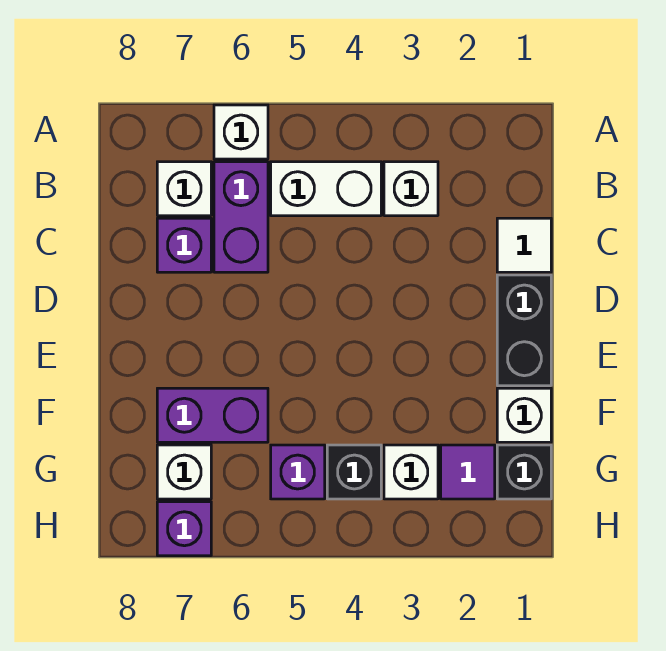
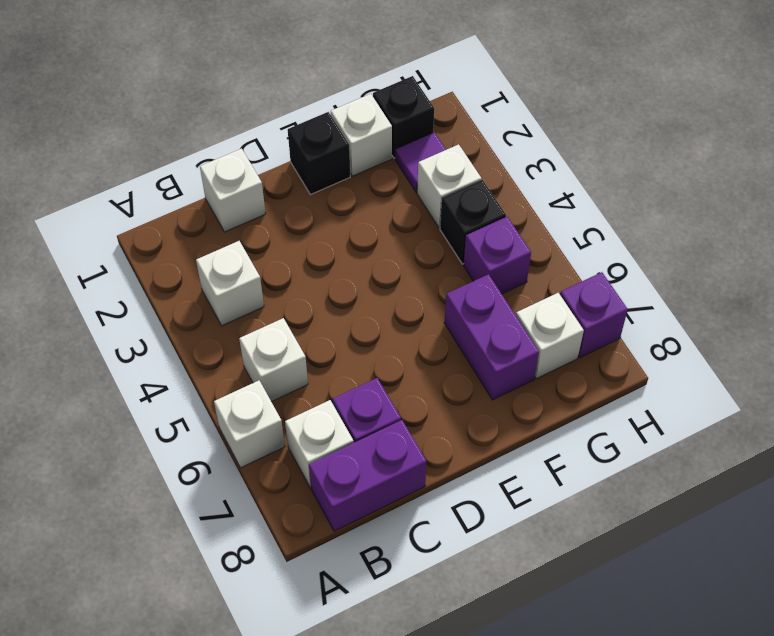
white brick B4:B5 level 1 -> white brick B5 level 1
purple brick B6:C6 level 1 -> purple brick B8:C8 level 1
white tile C1 level 1 -> white brick C1 level 1
black brick D1:E1 level 1 -> black brick E1 level 1

